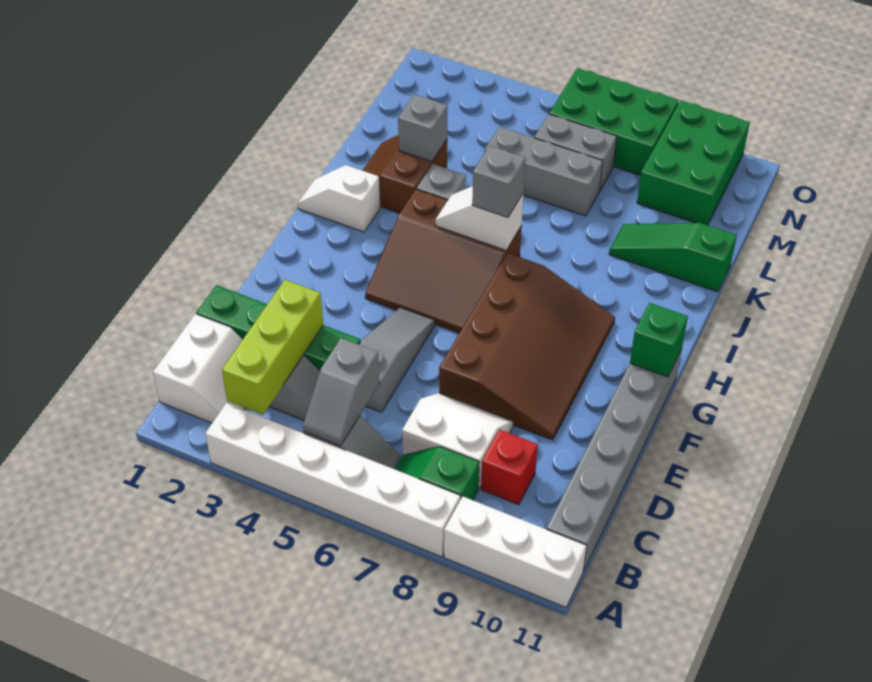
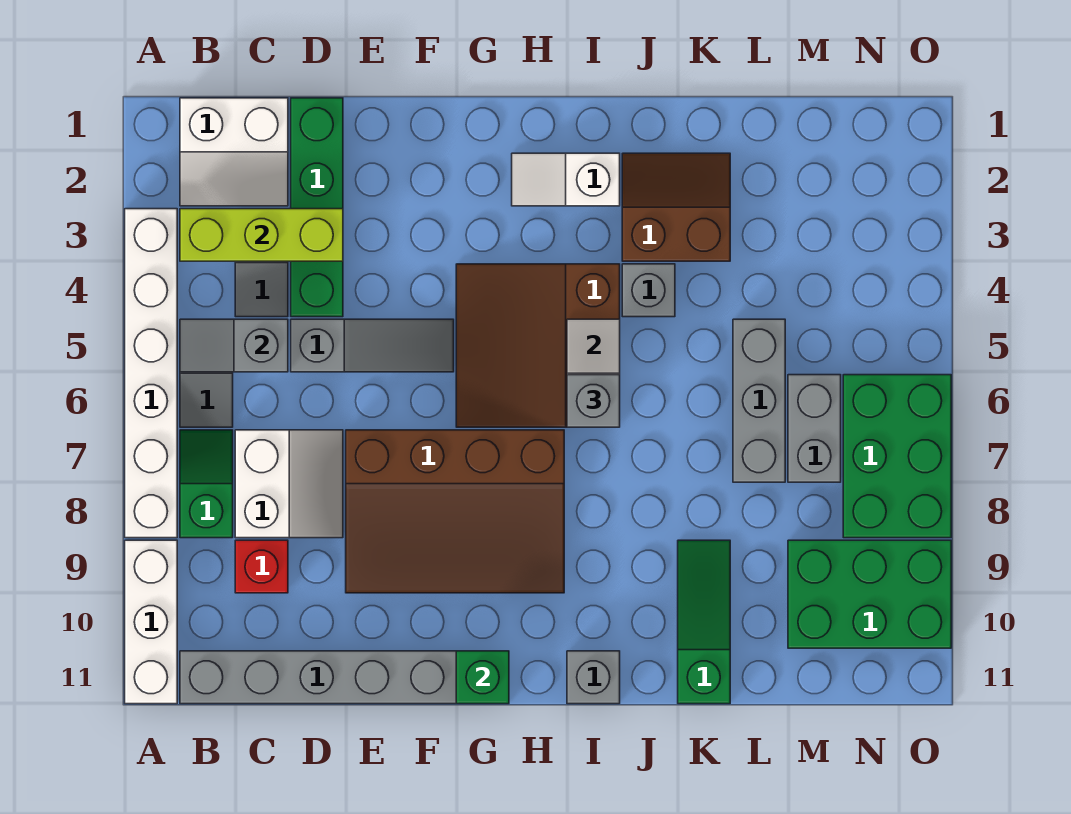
white slope I1:I2 level 1 top 2 -> white slope H2:I2 level 1 top I
grey brick K3 level 2 -> grey brick I11 level 1

